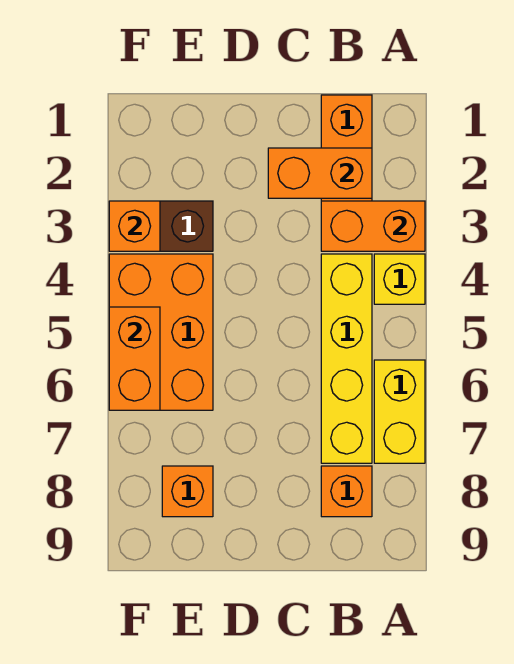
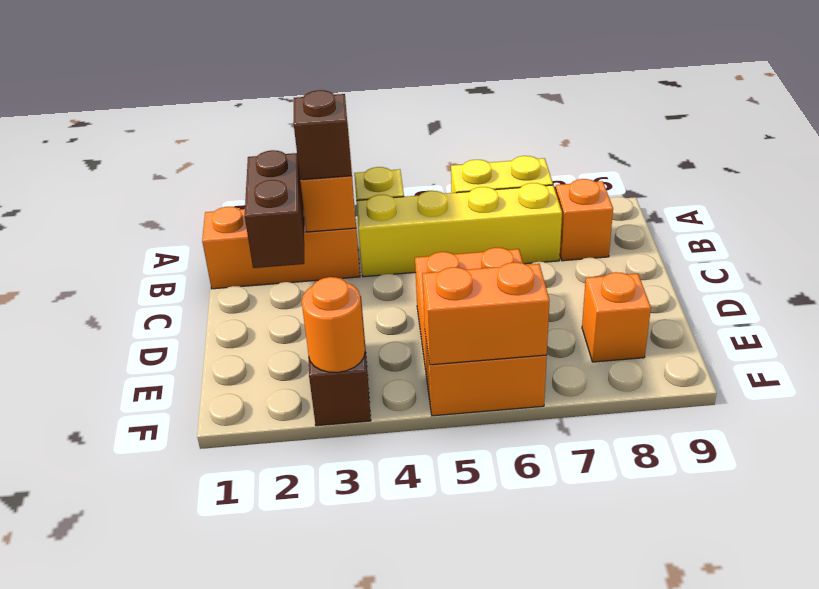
orange brick B2:C2 level 2 -> brown brick B2:C2 level 2
none -> brown brick B3 level 3
orange brick E4:F6 level 1 -> orange brick D5:F6 level 1
orange brick F3 level 2 -> orange round brick F3 level 2

